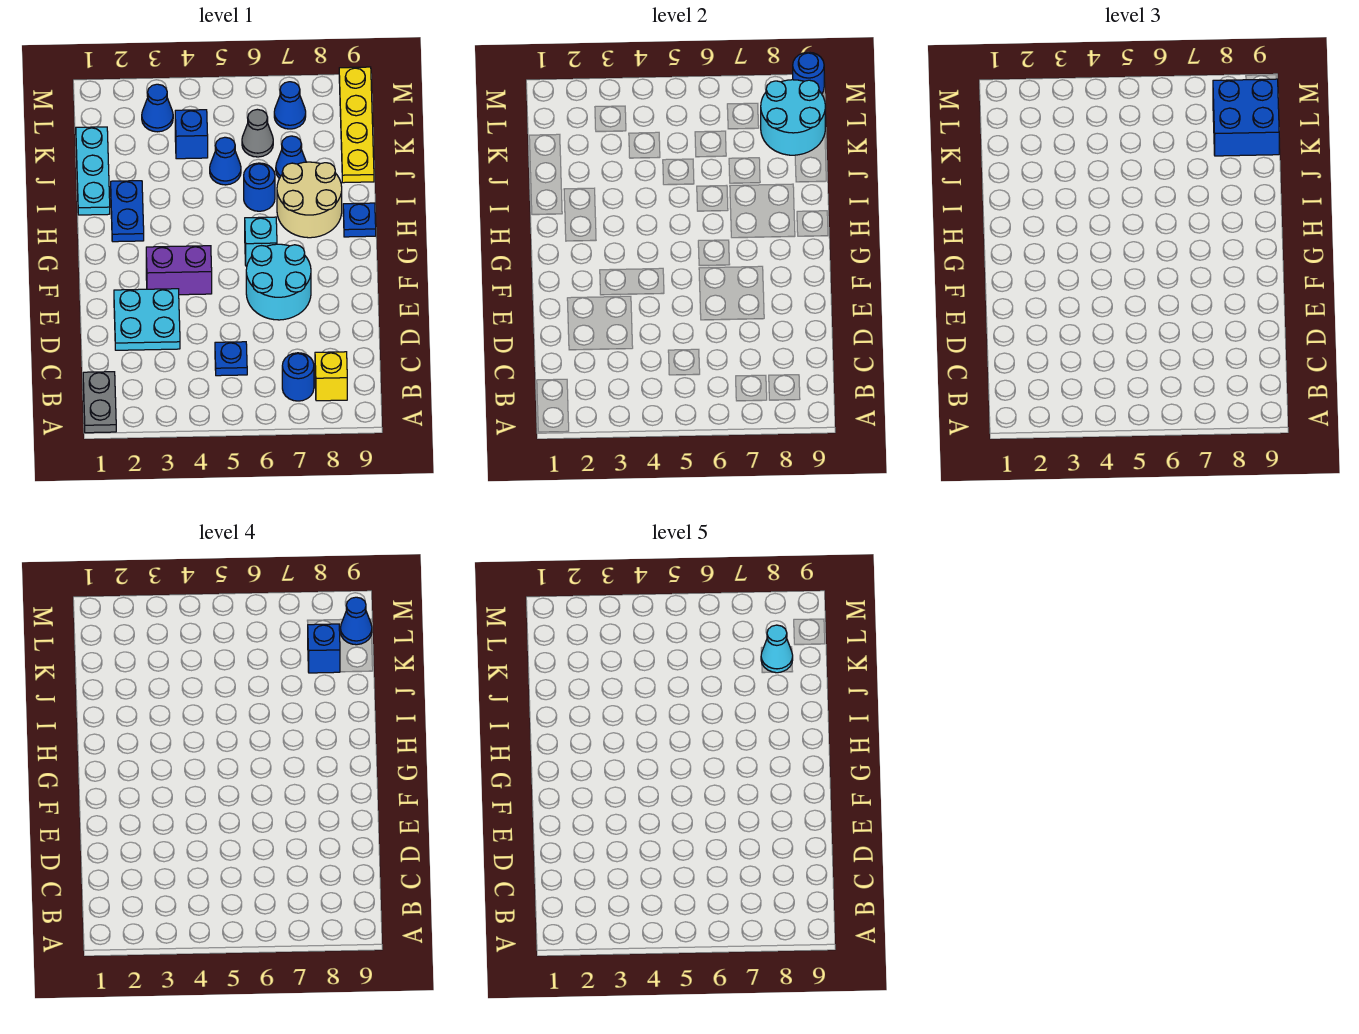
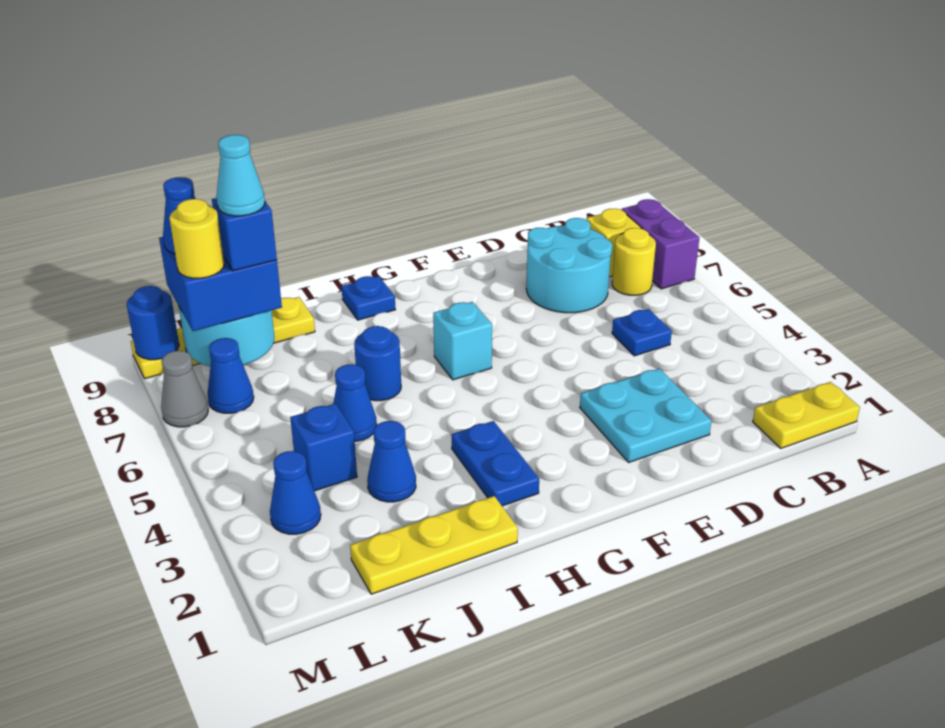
grey plate A1:B1 level 1 -> yellow plate A1:B1 level 1
blue round brick B7 level 1 -> yellow round brick B7 level 1
cyan round brick E6:F7 level 1 -> cyan round brick C7:D8 level 1
purple brick F3:F4 level 1 -> purple brick A7:A8 level 1
blue plate H2:I2 level 1 -> blue plate H2:H3 level 1
tan round brick H7:I8 level 1 -> none
cyan plate I1:K1 level 1 -> yellow plate I1:K1 level 1
blue cone J7 level 1 -> blue cone J3 level 1
grey cone K6 level 1 -> grey cone M7 level 1
none -> yellow round brick L8 level 4

